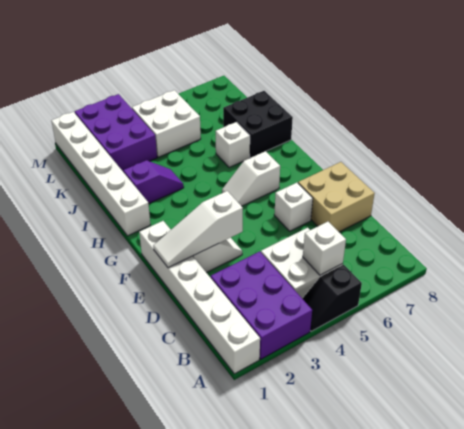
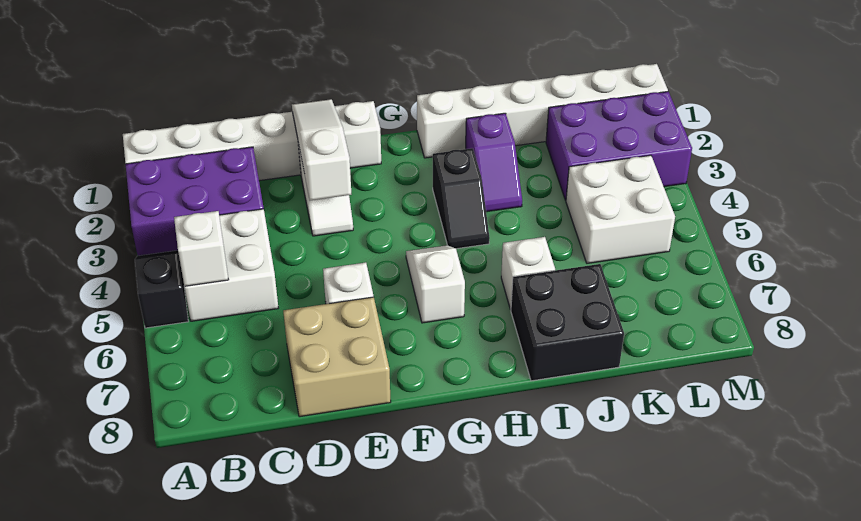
none -> black slope H3:H4 level 1 top 3

